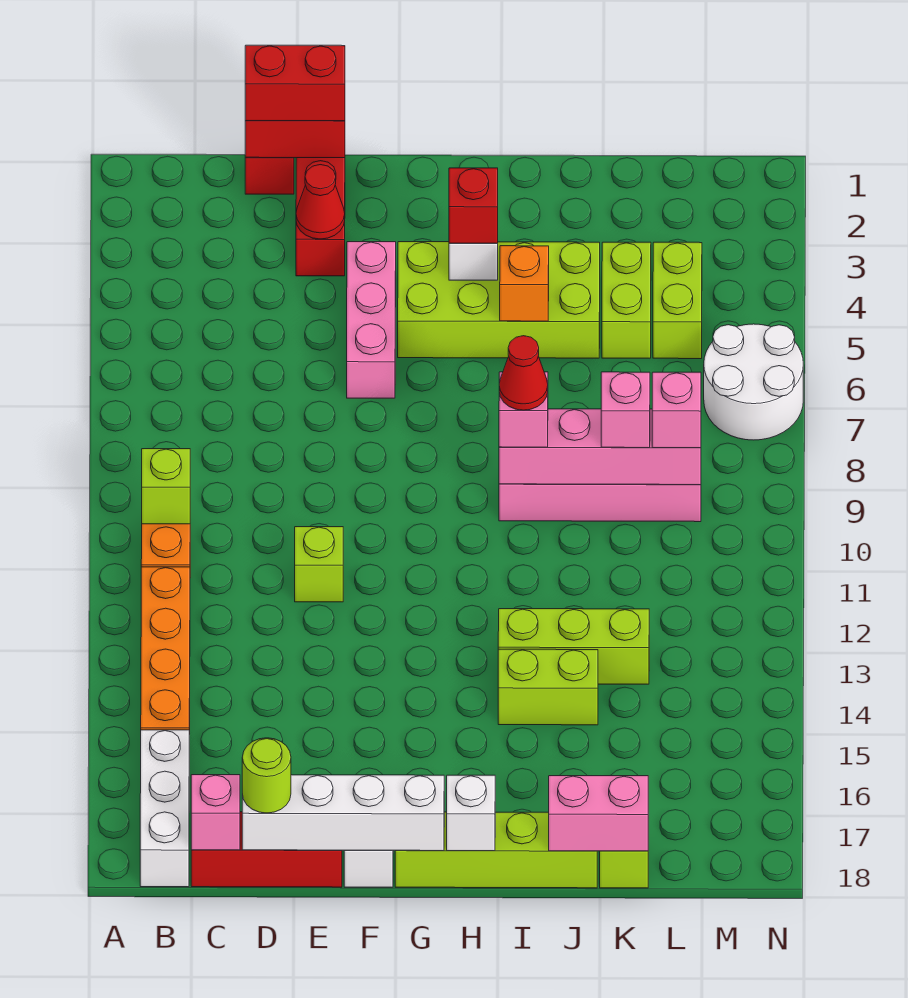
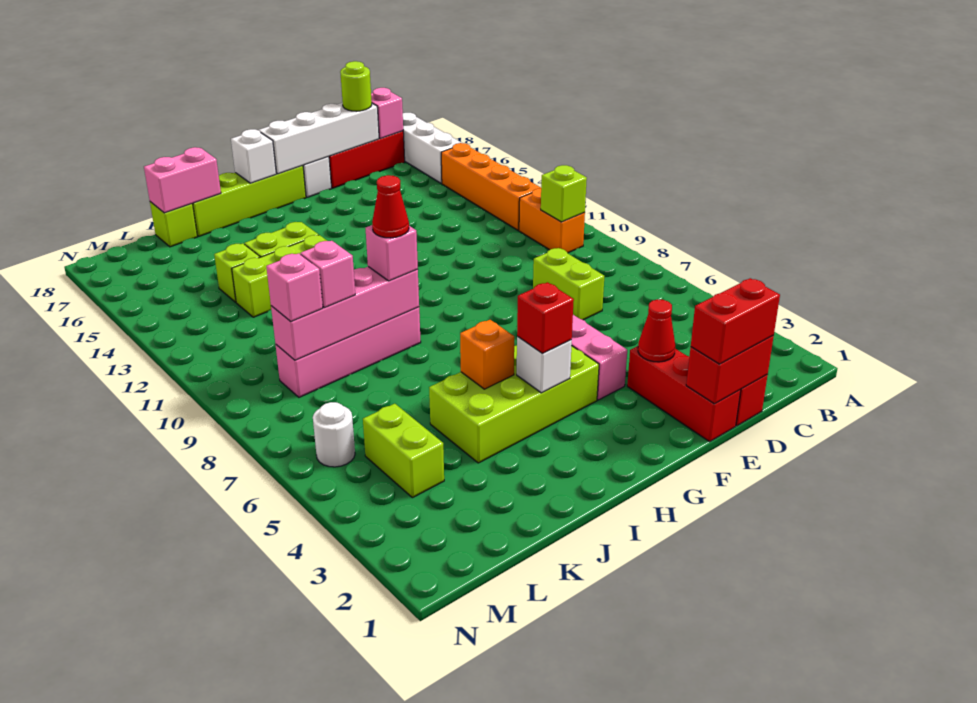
lime brick E11 level 1 -> lime brick K14 level 1
lime brick K4:K5 level 1 -> lime brick D7:D8 level 1
white round brick M6:N7 level 1 -> white round brick M6 level 1

